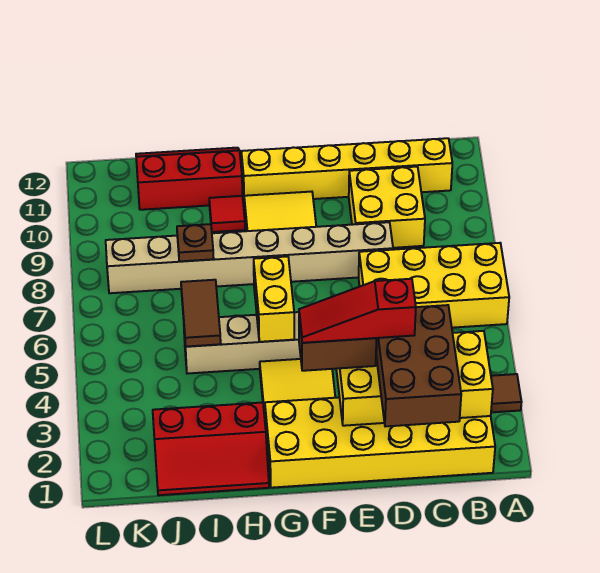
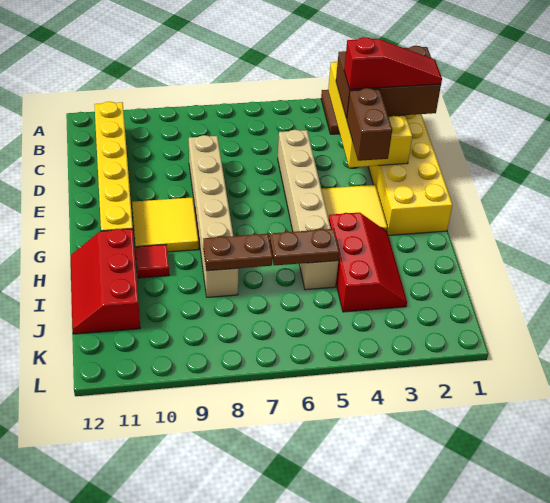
yellow brick A6:D7 level 1 -> none
yellow brick C9:D10 level 1 -> none
red slope D3:F3 level 4 top D -> red slope D1:D3 level 4 top 3
tan brick D8:K8 level 1 -> tan brick D8:I8 level 1
yellow brick G5:G6 level 2 -> none
red slope H1:J2 level 1 top 2 -> red slope H3:J4 level 1 top 4
brown tile I5:I6 level 2 -> brown plate I5:I6 level 2
brown plate I8 level 2 -> brown plate I7:I8 level 2

